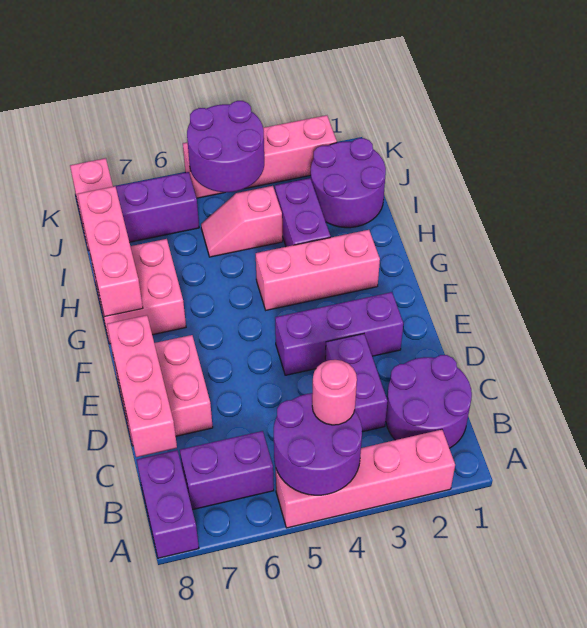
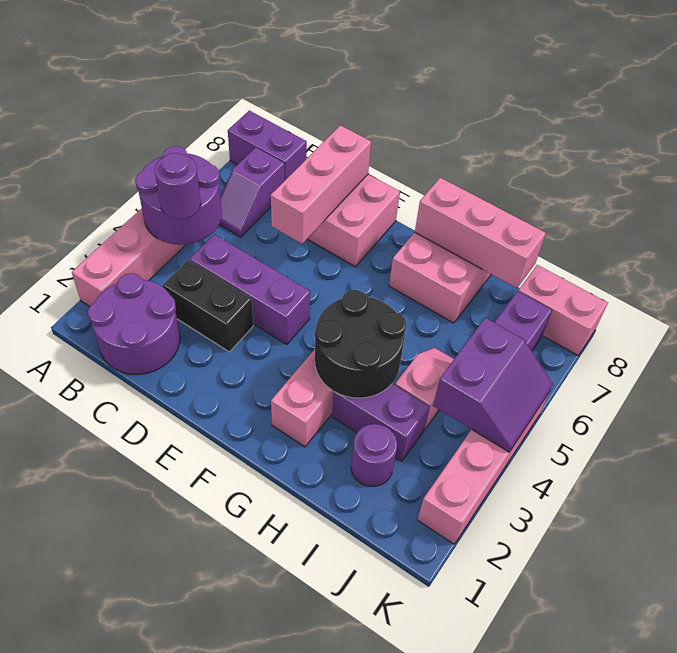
pink round brick B4 level 3 -> purple round brick B4 level 3
purple brick B6:B7 level 1 -> purple slope B6:B7 level 1 top 7
purple brick C3:D3 level 1 -> black brick C3:D3 level 1
pink brick C8:E8 level 2 -> pink brick D6:D8 level 2
purple brick E2:E4 level 1 -> purple brick C4:E4 level 1
none -> black round brick G3:H4 level 2
purple round brick I1:J2 level 1 -> purple round brick I2 level 1
purple round brick J4:K5 level 2 -> purple slope J4:K5 level 2 top J

